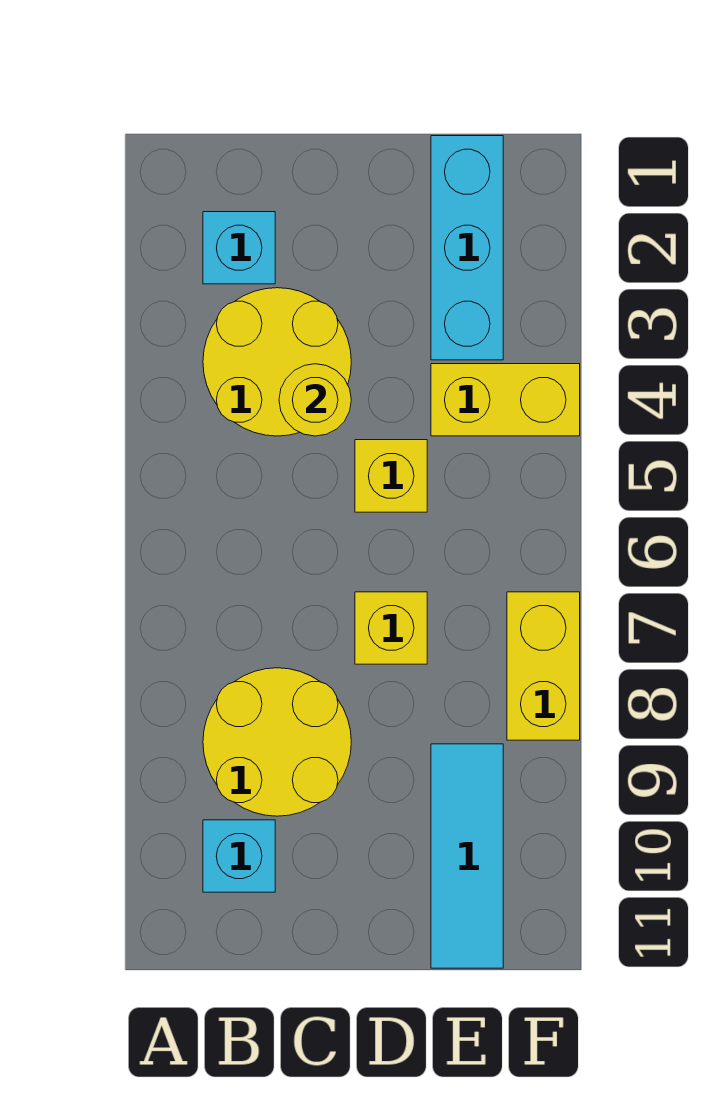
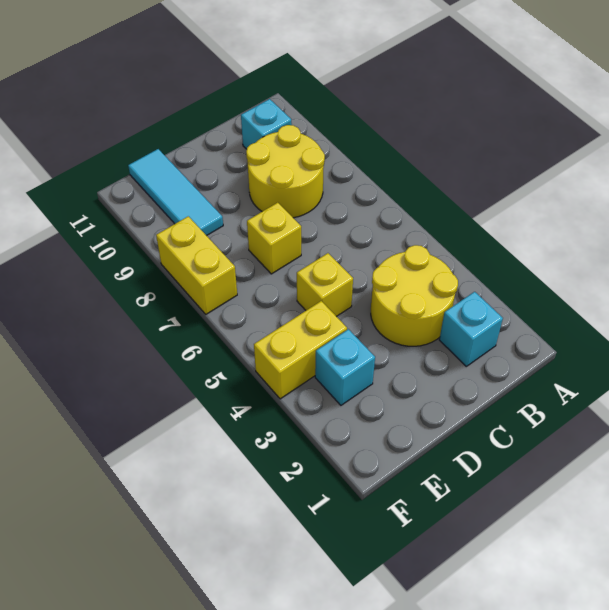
yellow round brick C4 level 2 -> none
cyan brick E1:E3 level 1 -> cyan brick E3 level 1

